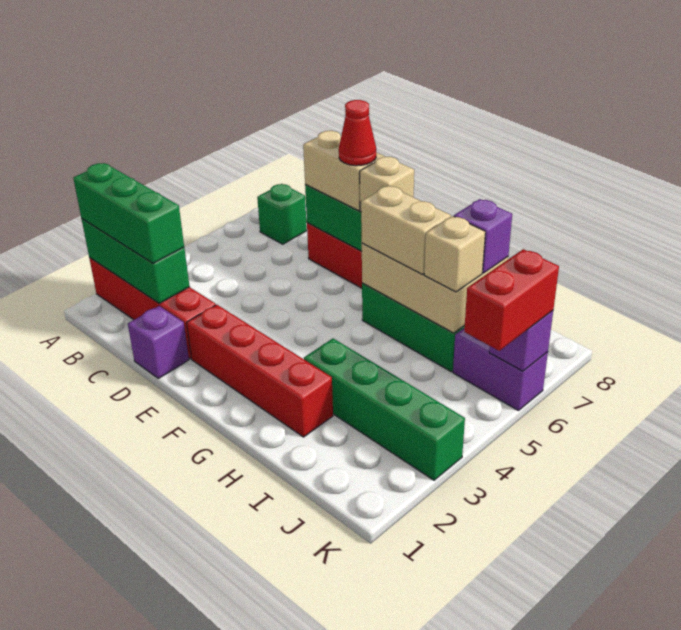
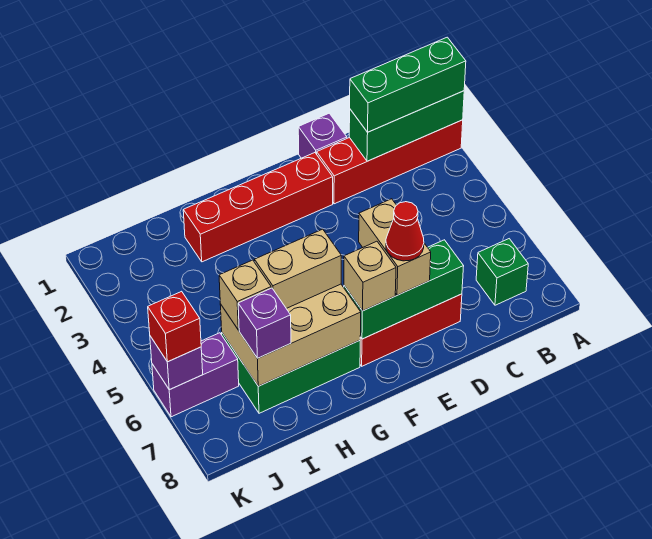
tan brick D7:E7 level 3 -> tan brick E6:E7 level 3
green brick H3:K3 level 1 -> none
red brick K5:K6 level 3 -> red brick K6 level 3

